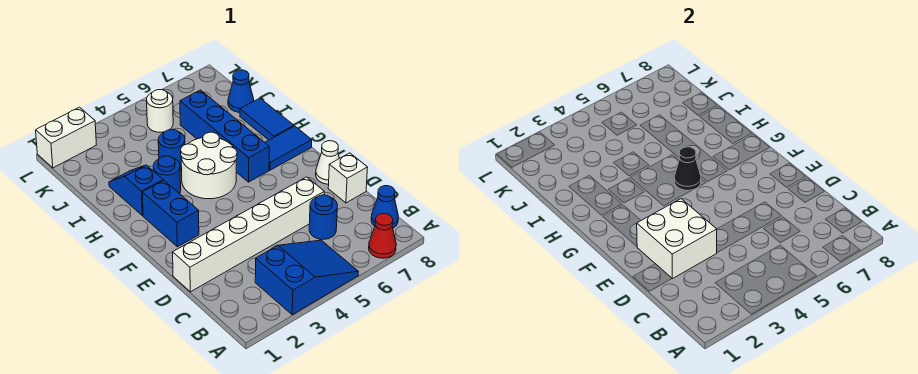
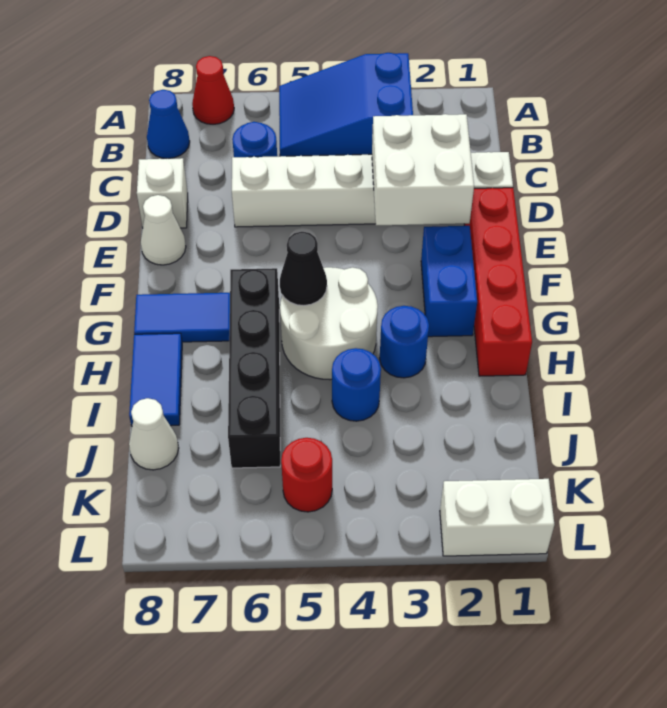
none -> red brick E1:H1 level 1
blue brick G6:J6 level 1 -> black brick G6:J6 level 1
blue slope H2:I2 level 1 top H -> none
blue cone J8 level 1 -> white cone J8 level 1
white round brick K5 level 1 -> red round brick K5 level 1

